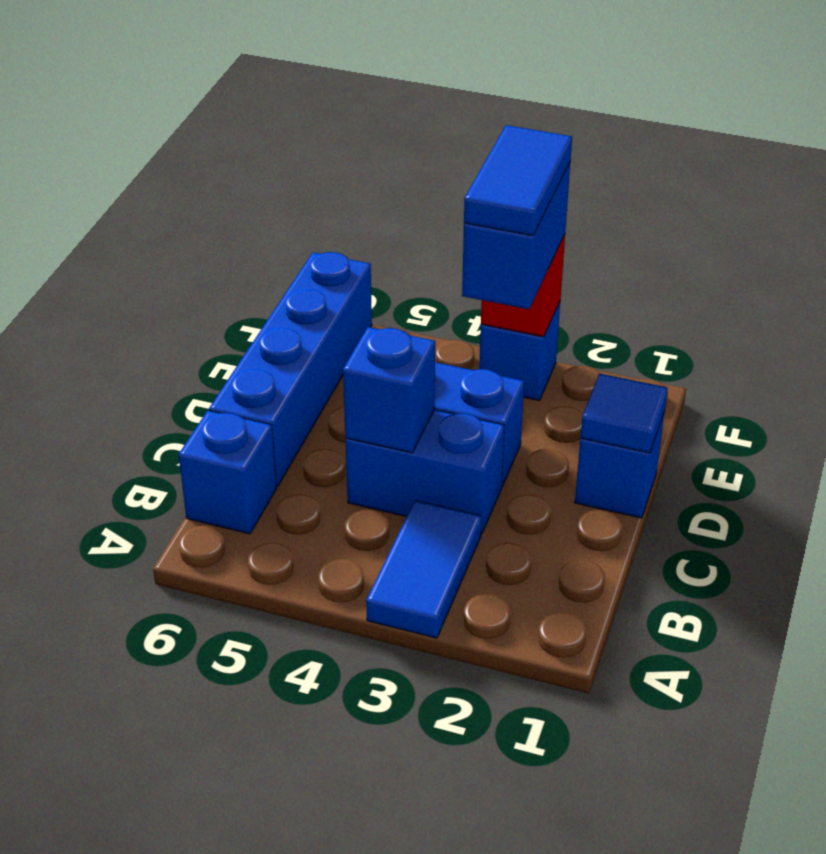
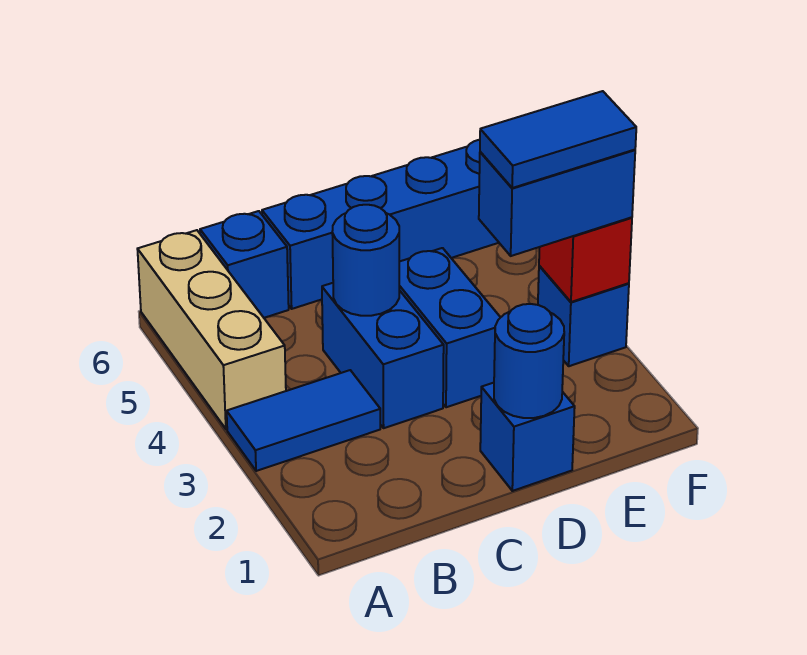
none -> tan brick A4:A6 level 1
blue brick C4 level 2 -> blue round brick C4 level 2
blue tile D1 level 2 -> blue round brick D1 level 2

